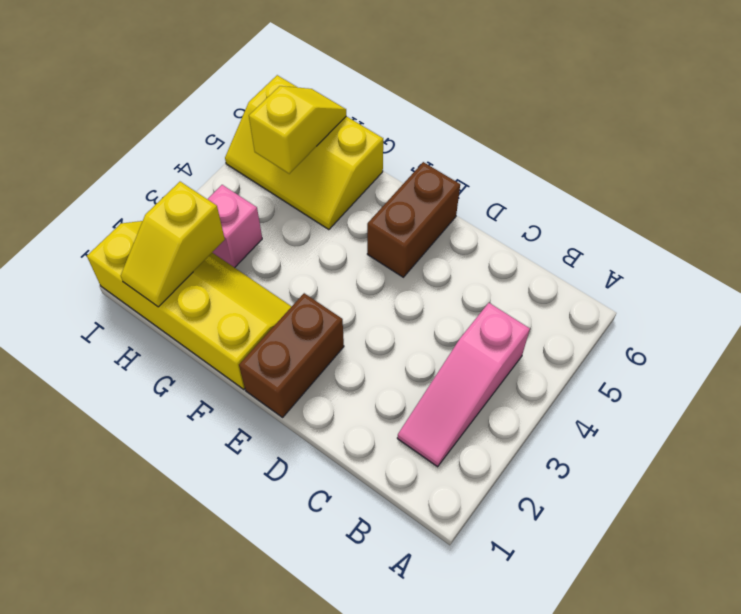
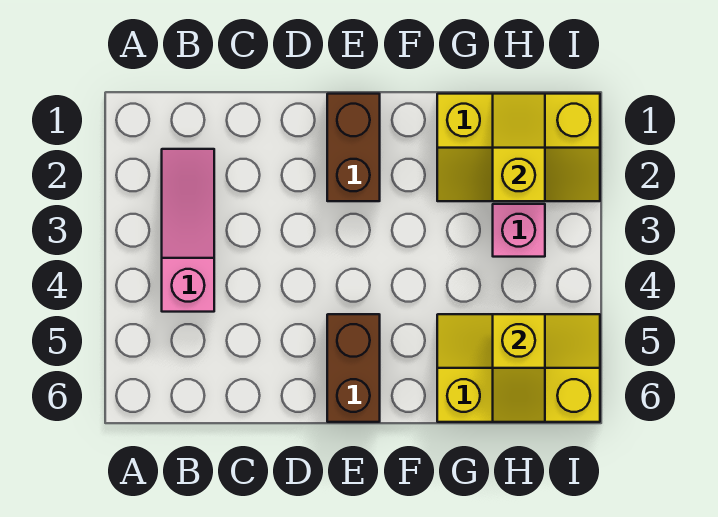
yellow slope F1:I2 level 1 top 1 -> yellow slope G1:I2 level 1 top 1

